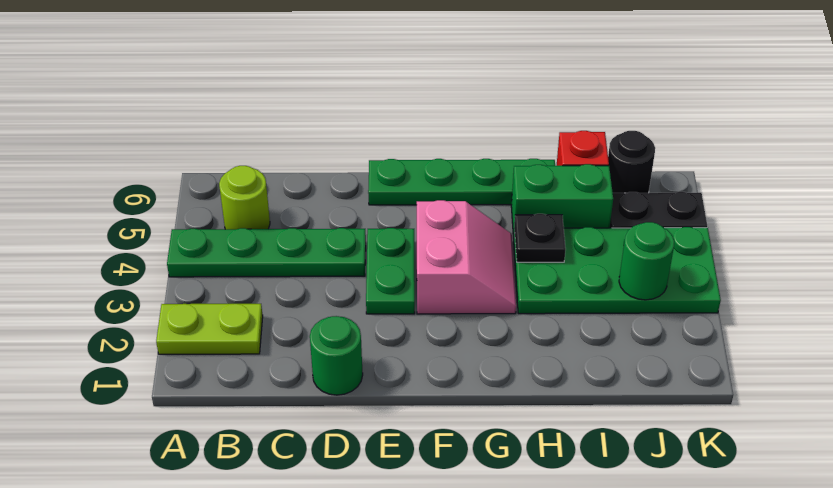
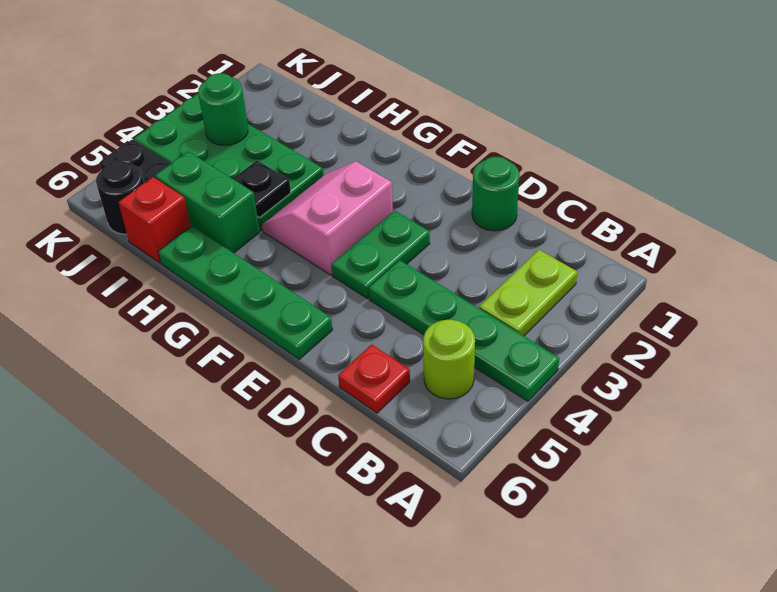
lime plate A2:B2 level 1 -> lime plate B2:B3 level 1
none -> red plate C6 level 1

